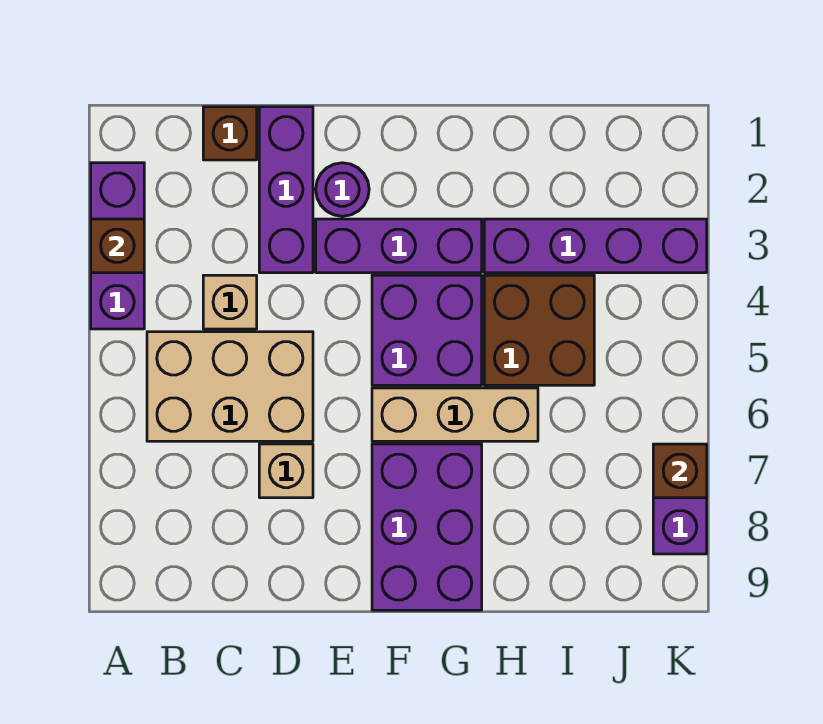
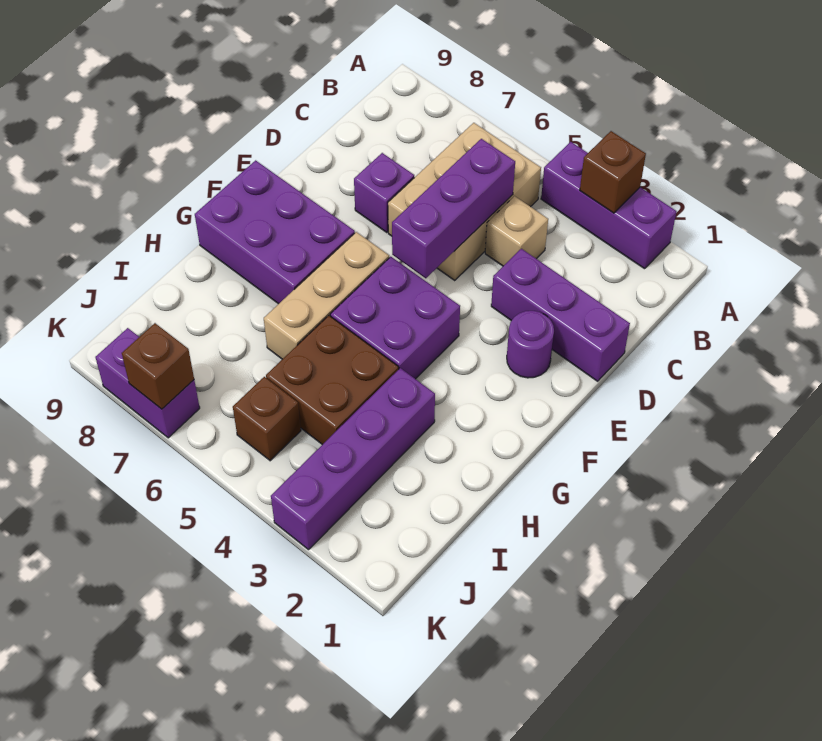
brown brick C1 level 1 -> brown brick J5 level 1
tan brick D7 level 1 -> purple brick D7 level 1
purple brick E3:G3 level 1 -> purple brick C5:E5 level 2

